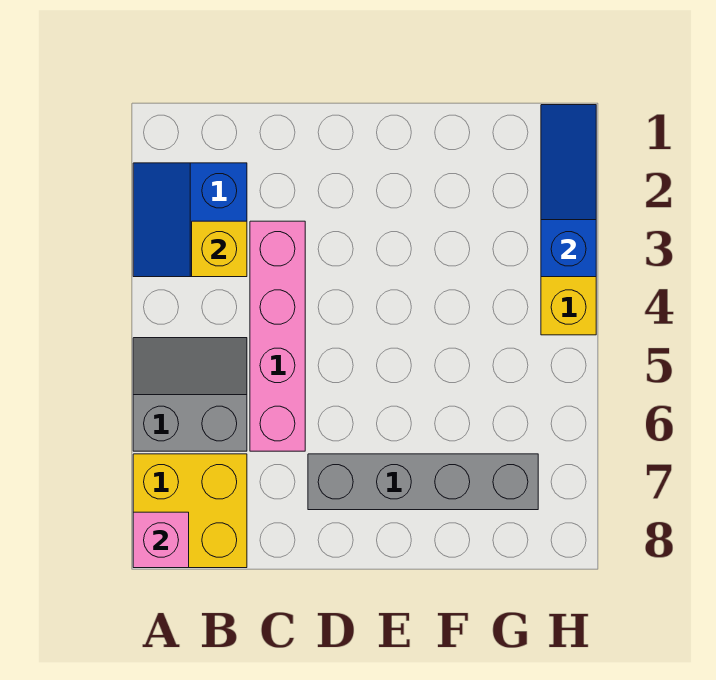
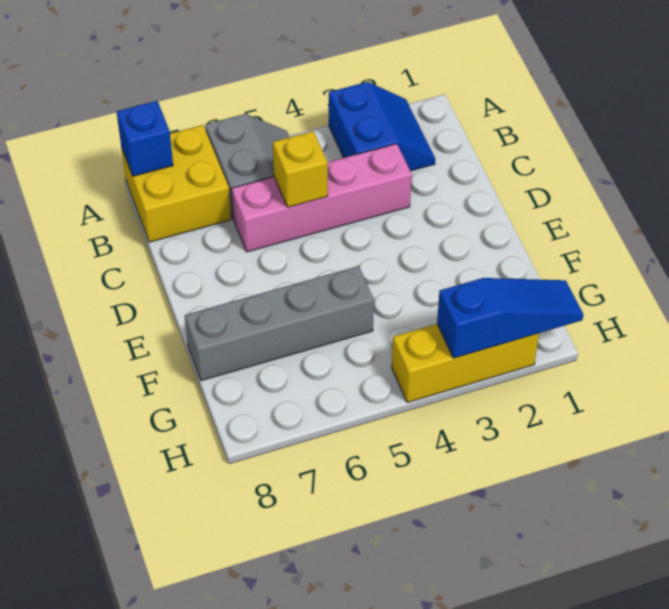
blue slope A2:B3 level 1 top B -> blue slope A2:B3 level 1 top 3
pink brick A8 level 2 -> blue brick A8 level 2
yellow brick B3 level 2 -> yellow brick C5 level 2
grey brick D7:G7 level 1 -> grey brick F5:F8 level 1

